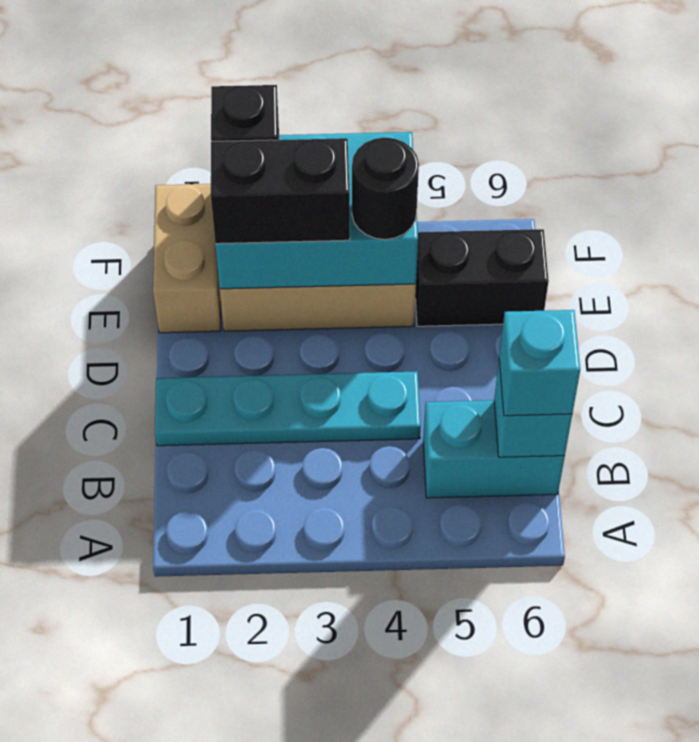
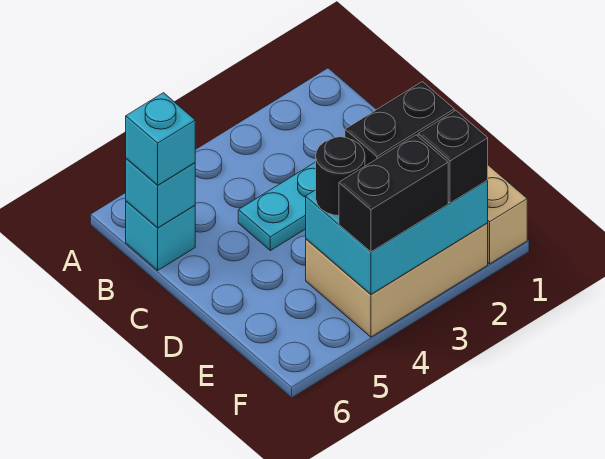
cyan brick B5:B6 level 1 -> cyan brick B6 level 1
black brick E5:E6 level 1 -> black brick F3:F4 level 3

